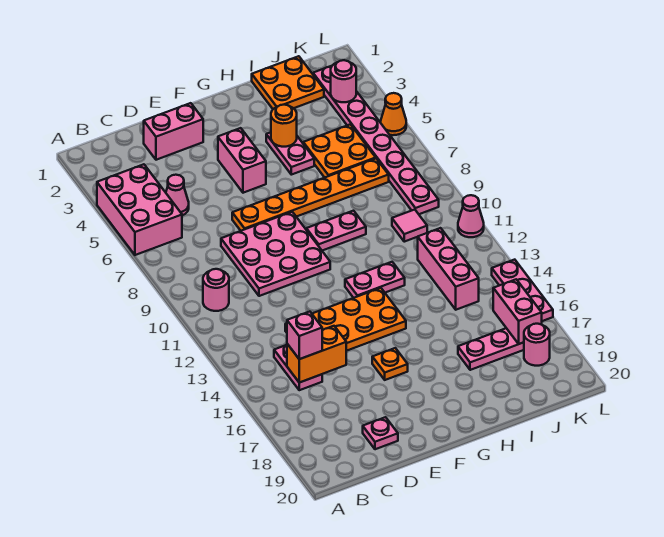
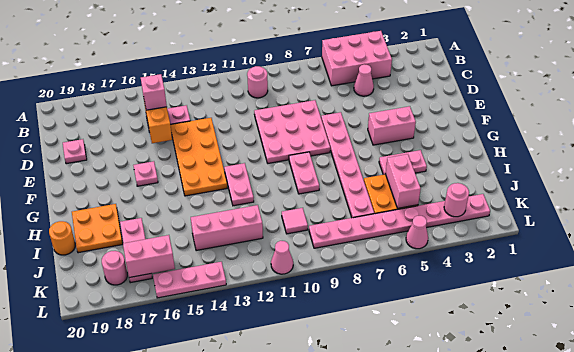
pink brick D2:E2 level 1 -> pink brick I5:J5 level 2
orange plate E7:J7 level 1 -> pink plate E7:J7 level 1
orange plate F16 level 1 -> pink plate F16 level 1
orange round brick H4 level 2 -> orange round brick I20 level 1
orange plate I1:J2 level 1 -> orange plate H18:I19 level 1
orange cone L5 level 1 -> pink cone L5 level 1

